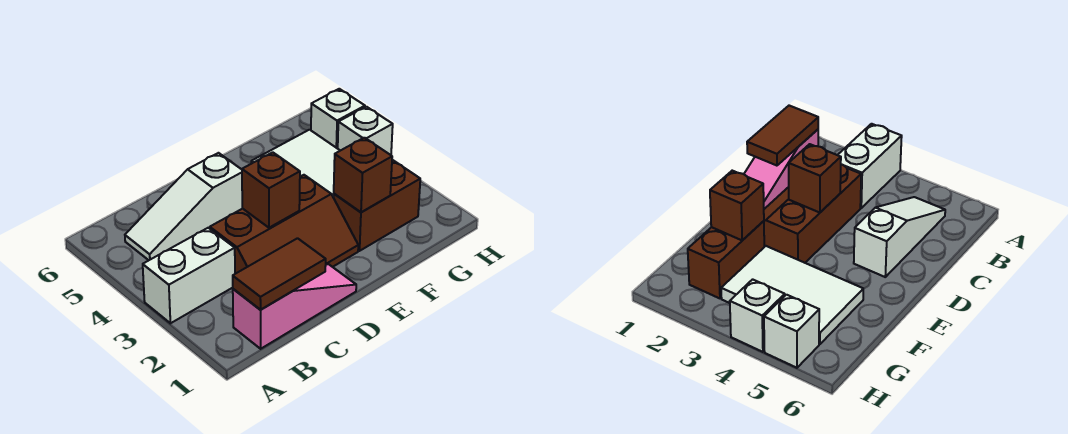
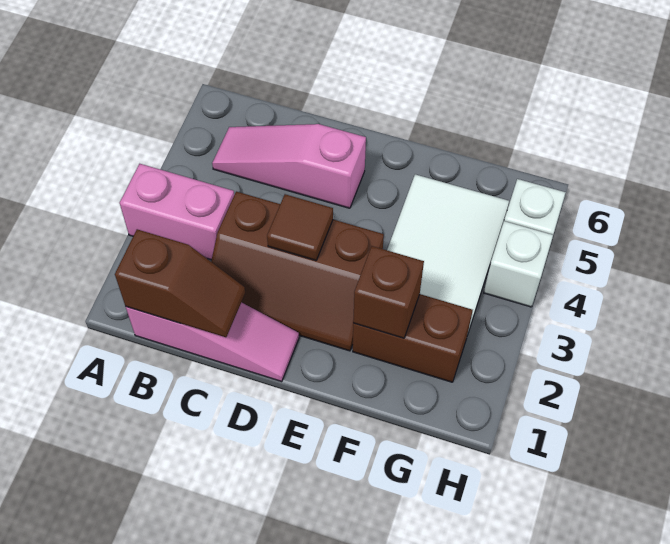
white brick A3:B3 level 1 -> pink brick A3:B3 level 1
brown tile B1:C1 level 2 -> brown slope B1:C1 level 2 top B
white slope B5:D5 level 1 top D -> pink slope B5:D5 level 1 top D
brown brick D3 level 2 -> brown tile D3 level 2

